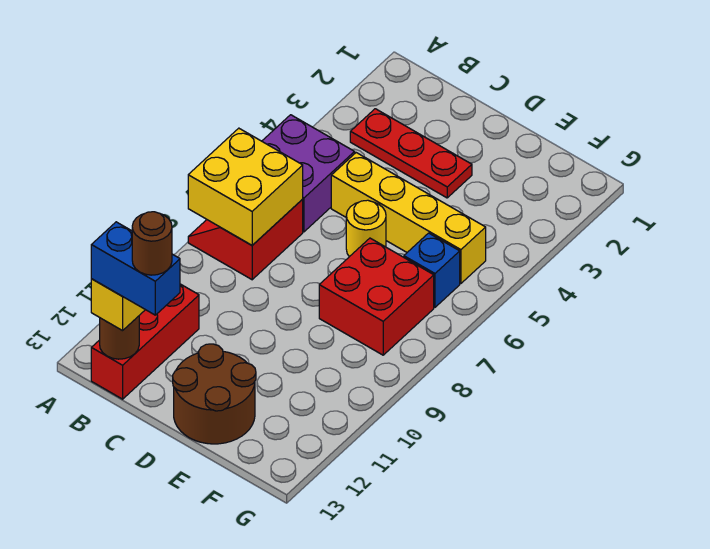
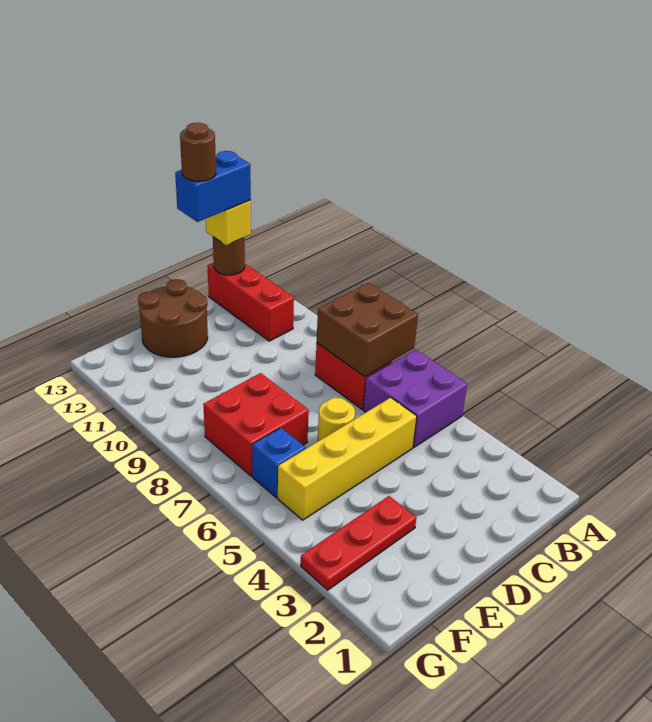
yellow brick A7:B8 level 2 -> brown brick A7:B8 level 2
red plate B3:D3 level 1 -> red plate E3:G3 level 1

